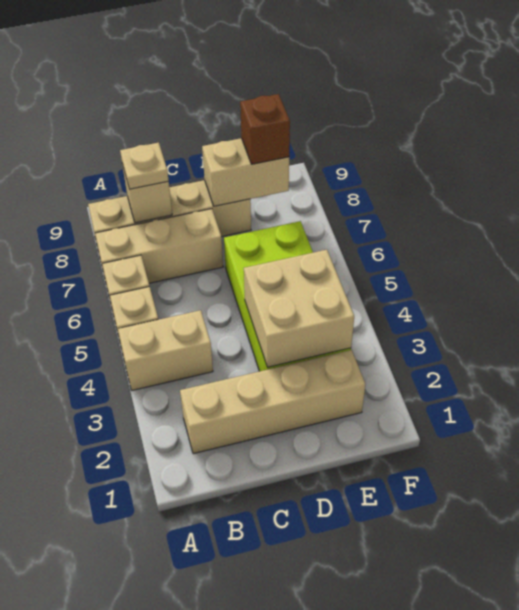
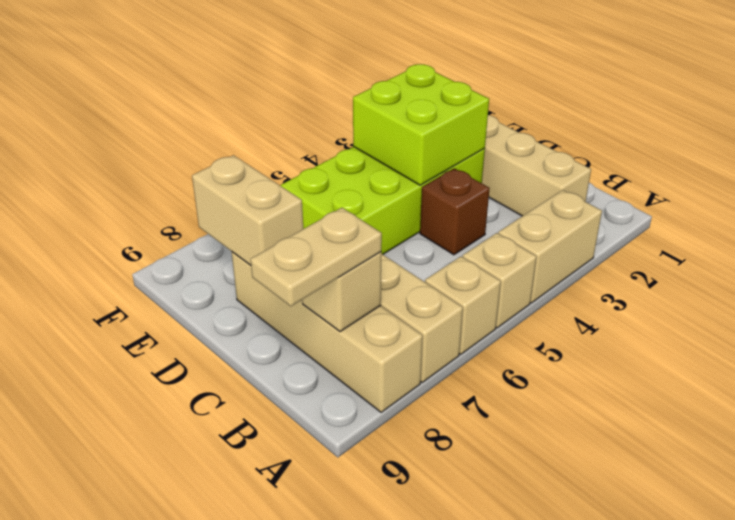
tan brick A4:B4 level 1 -> tan brick A3:A4 level 1
tan plate B8 level 3 -> tan plate B8:B9 level 3
tan brick D3:E4 level 2 -> lime brick D3:E4 level 2
brown brick E8 level 3 -> brown brick C4 level 1

